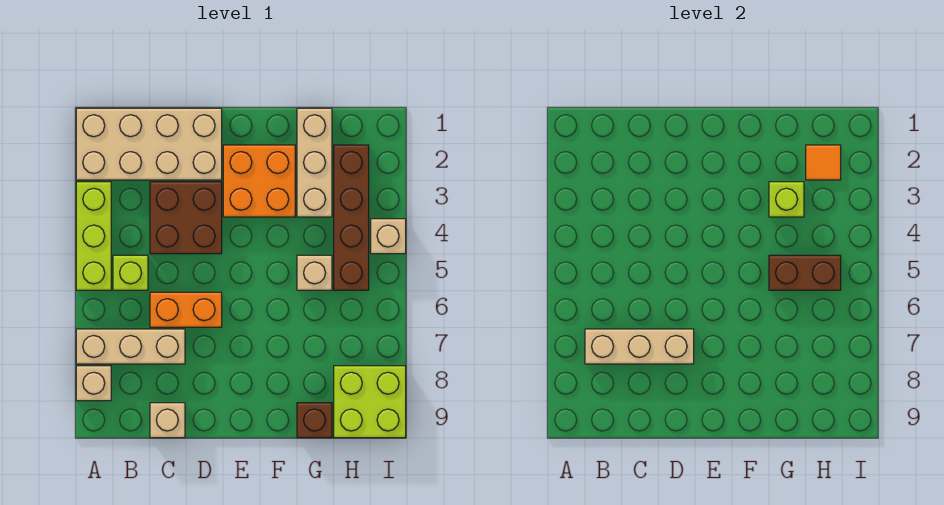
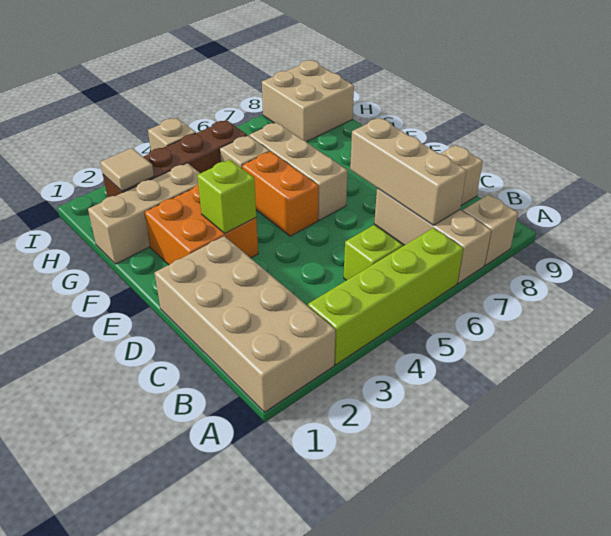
lime brick A3:A5 level 1 -> lime brick A3:A6 level 1
brown brick C3:D4 level 1 -> none
orange brick C6:D6 level 1 -> orange brick E5:F5 level 1
none -> tan brick E6:G6 level 1
lime brick G3 level 2 -> lime brick E3 level 2
brown brick G5:H5 level 2 -> none
brown brick G9 level 1 -> none
orange tile H2 level 2 -> tan tile H2 level 2
lime brick H8:I9 level 1 -> tan brick H8:I9 level 1

